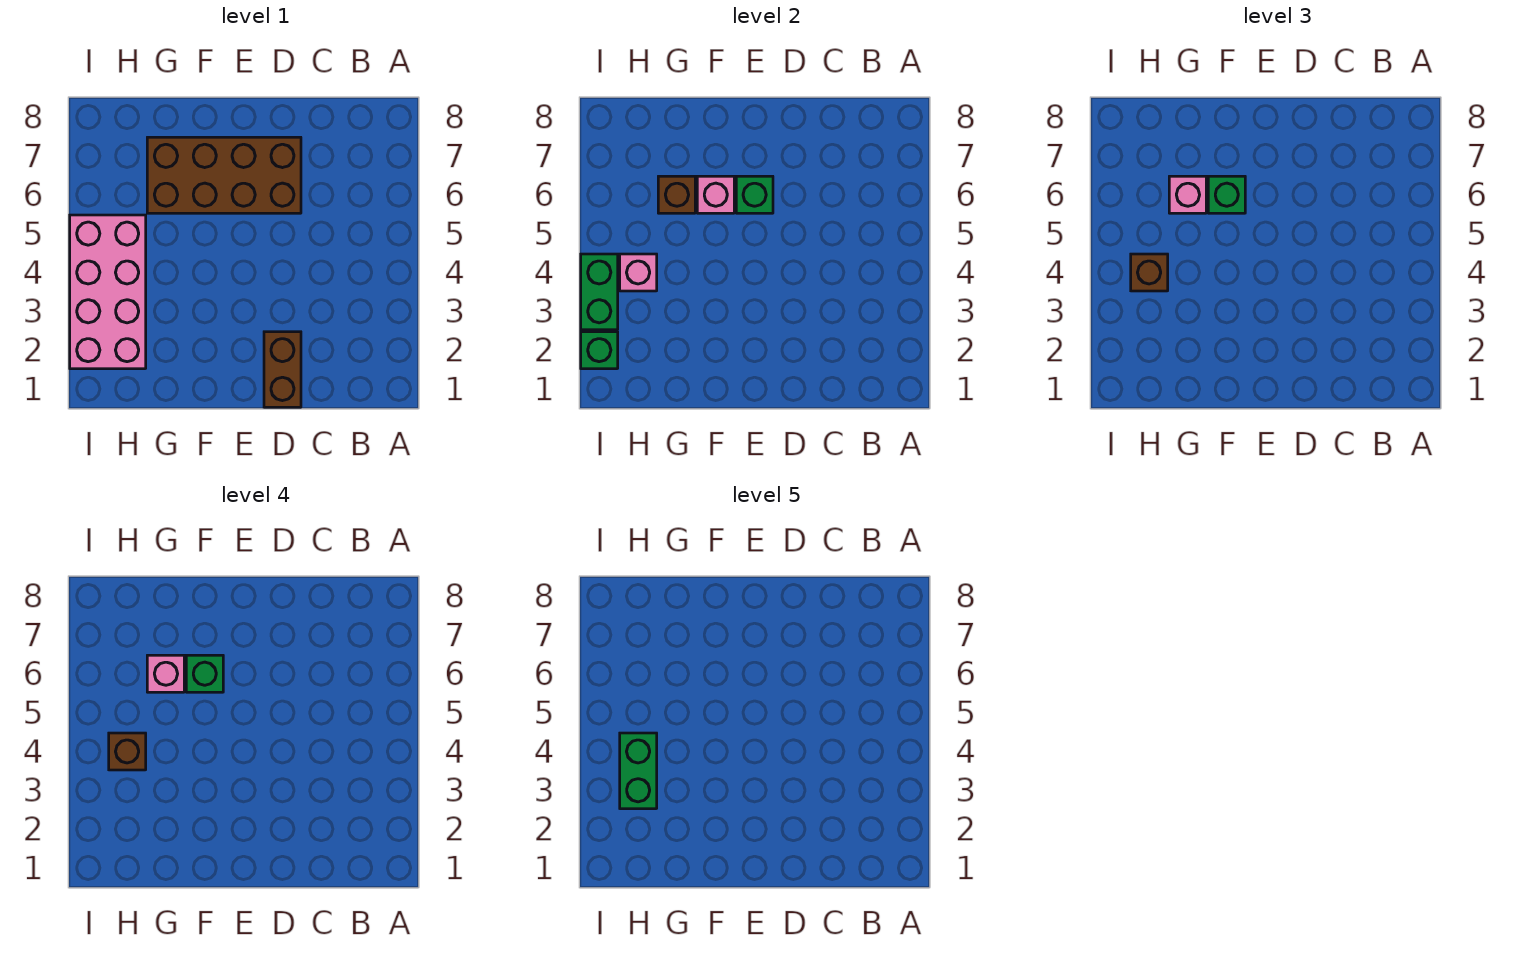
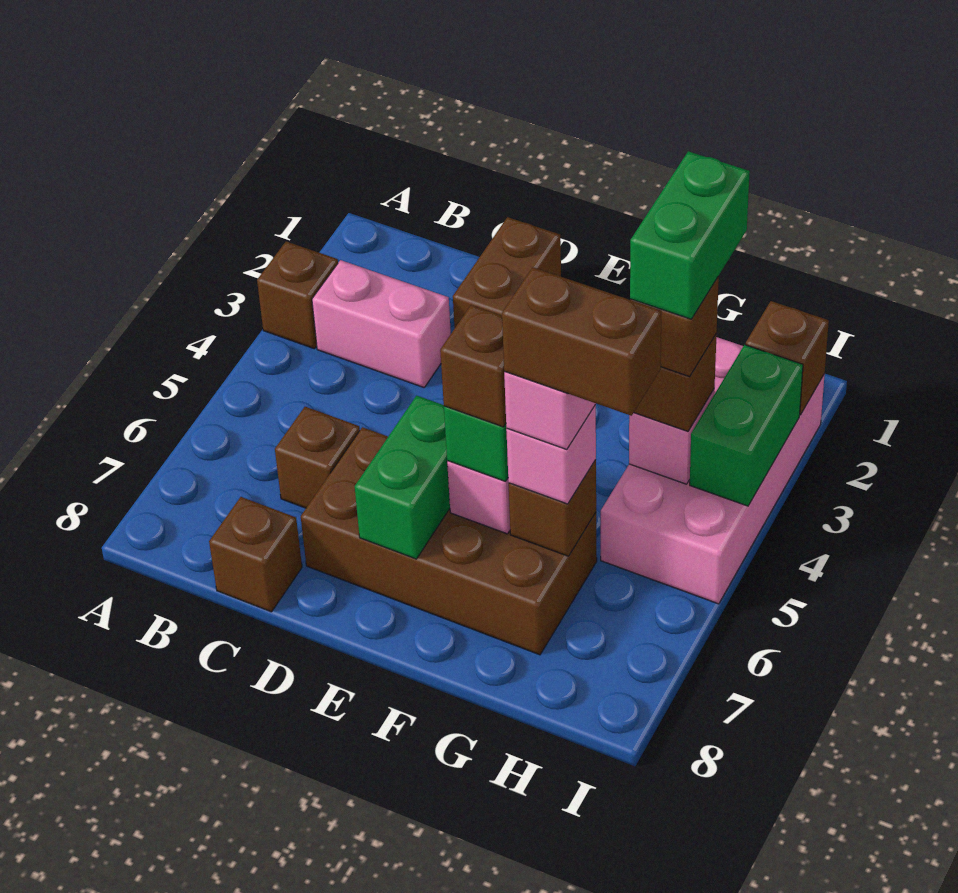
none -> brown brick A3 level 1
none -> pink brick B3:C3 level 1
none -> brown brick C6 level 1
none -> brown brick C8 level 1
green brick E6 level 2 -> green brick E6:E7 level 2
green brick F6 level 4 -> brown brick F6 level 4
none -> brown brick G6:H6 level 5
green brick I2 level 2 -> brown brick I2 level 2

